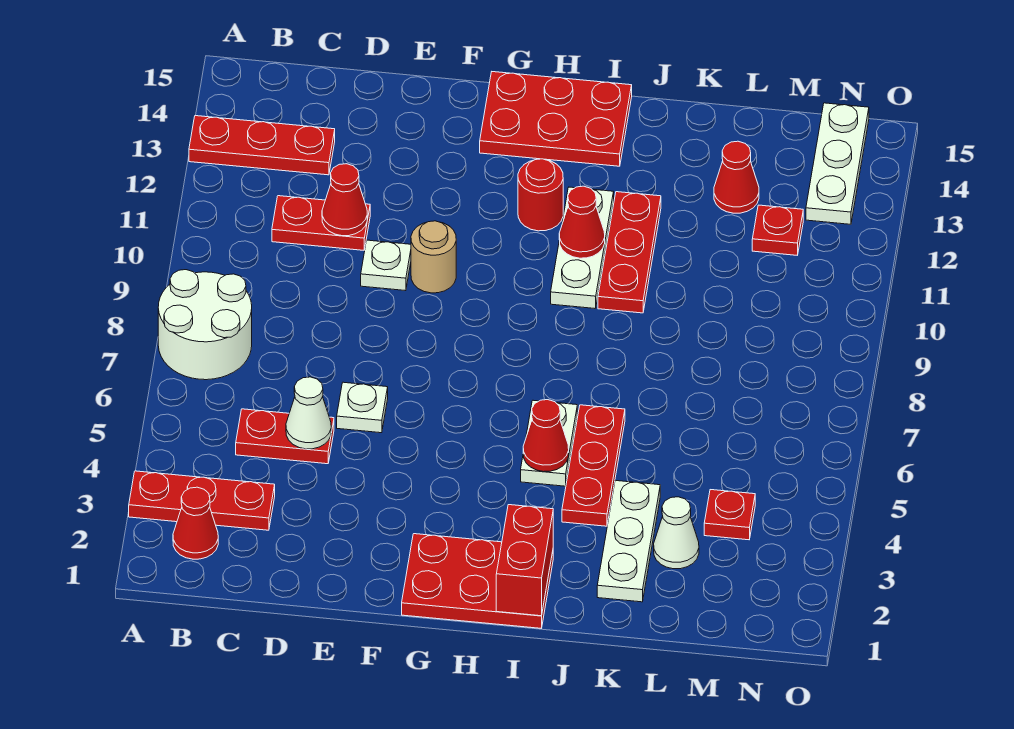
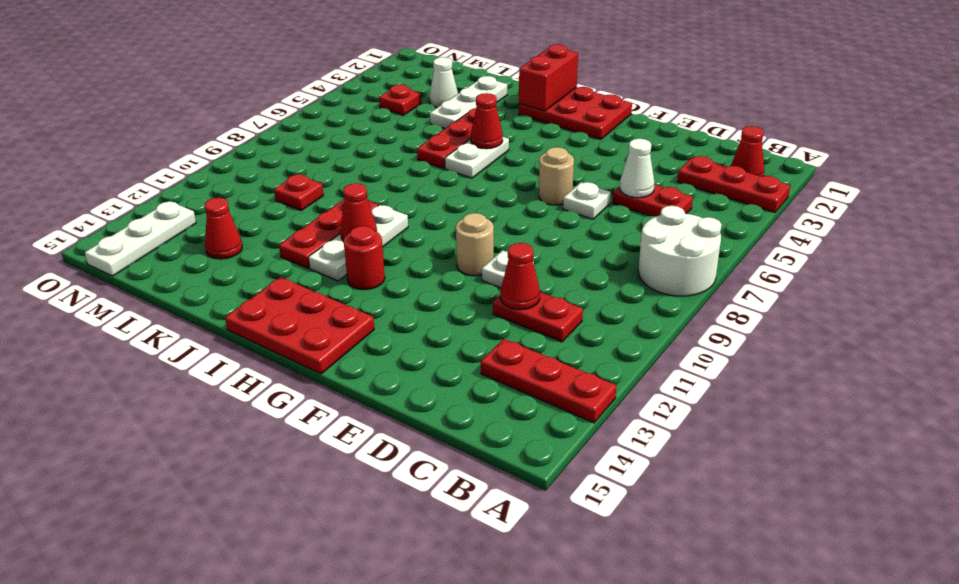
none -> tan round brick F6 level 1
red plate M12 level 1 -> red plate L10 level 1

